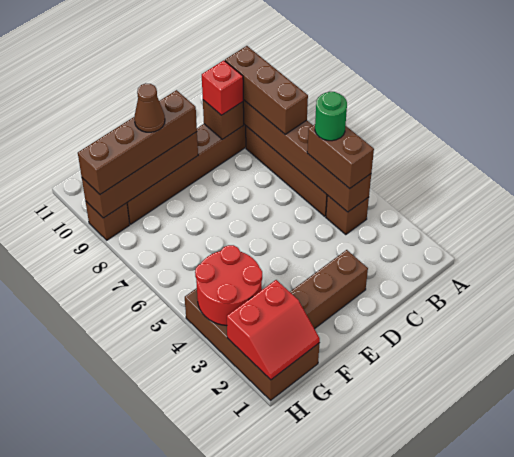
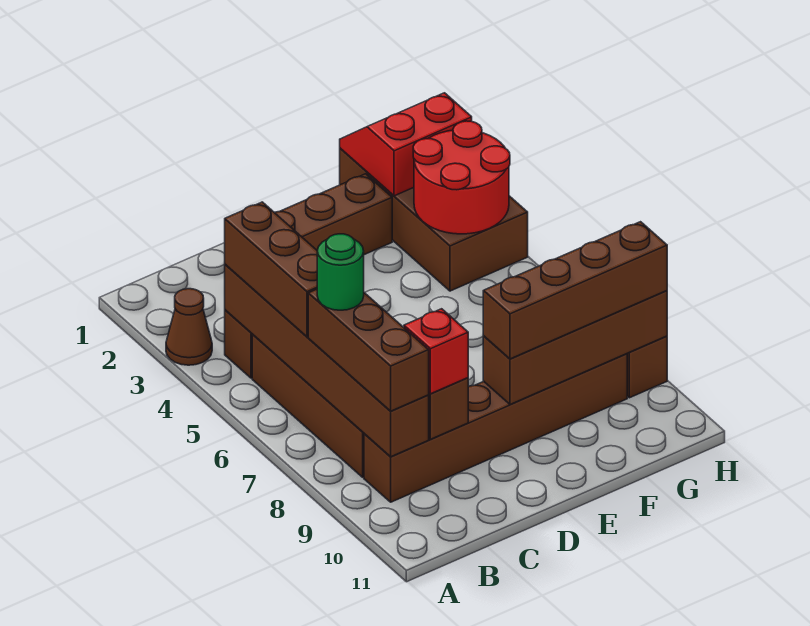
brown brick B4:B5 level 3 -> brown brick B4:B6 level 3
green round brick B5 level 4 -> green round brick B7 level 4
brown cone F9 level 4 -> brown cone A3 level 1

